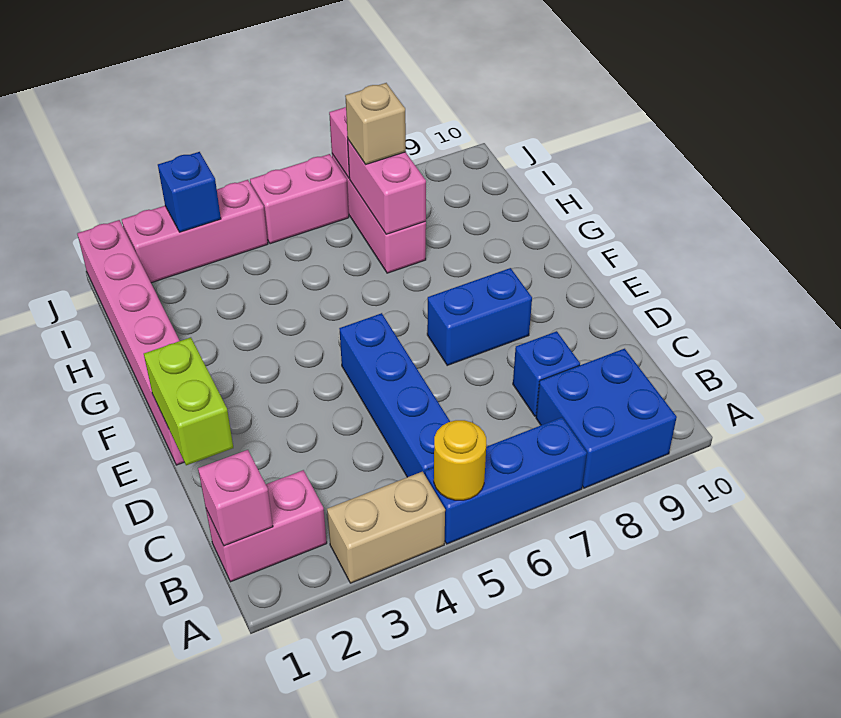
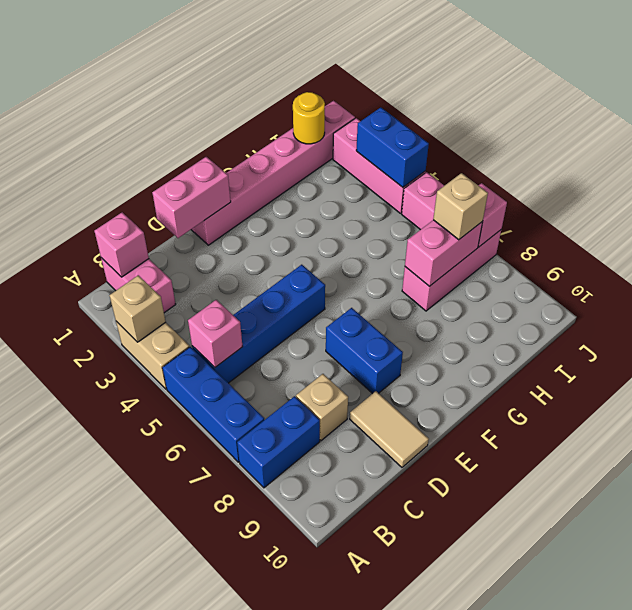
none -> tan brick A3 level 2
yellow round brick A5 level 2 -> yellow round brick I1 level 2
blue brick A8:B9 level 1 -> blue brick A8:B8 level 1
none -> pink brick B5 level 2
blue brick C8 level 1 -> tan brick C8 level 1
lime brick D1:E1 level 2 -> pink brick D1:E1 level 2
none -> tan tile D9:D10 level 1
blue brick J3 level 2 -> blue brick J3:J4 level 2

